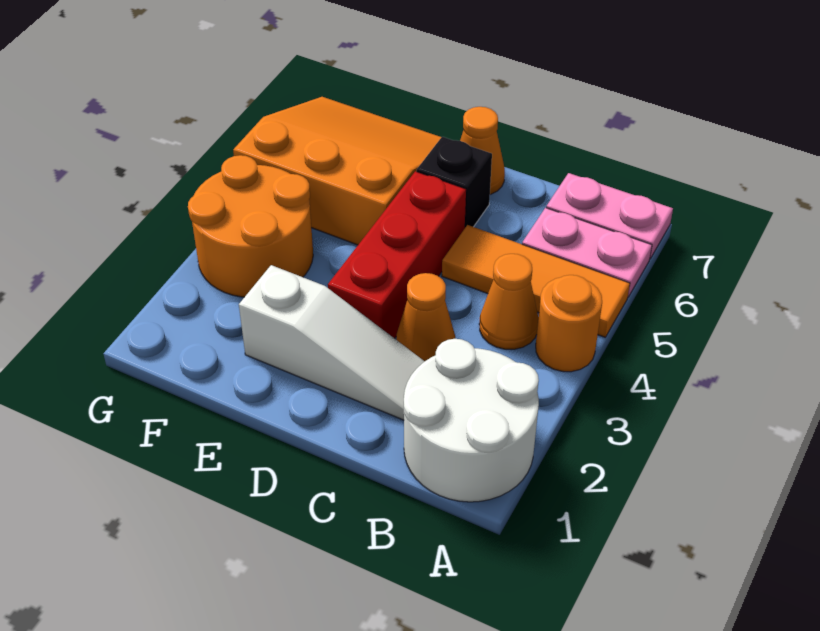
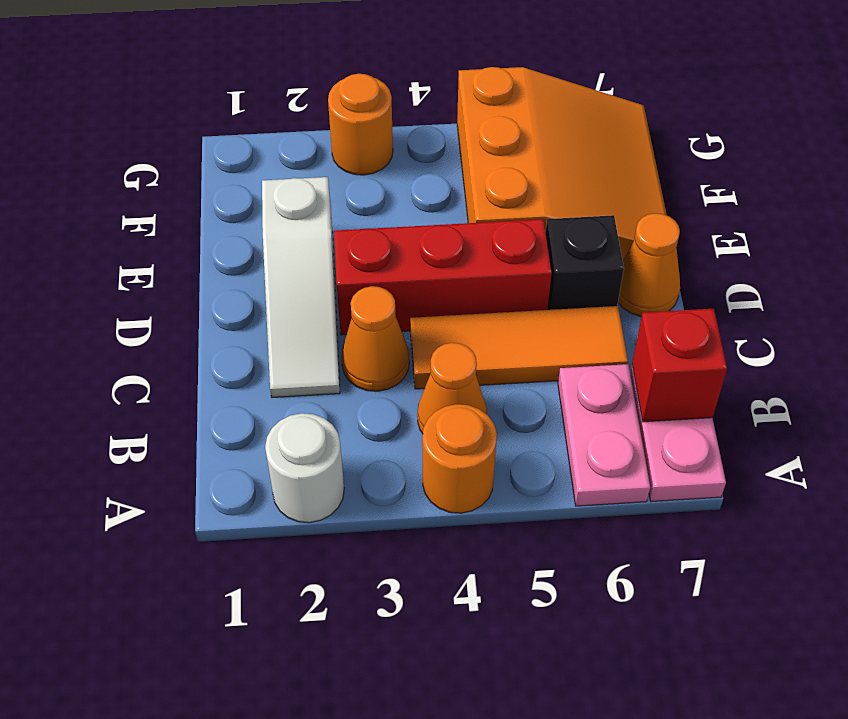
white round brick A1:B2 level 1 -> white round brick A2 level 1
orange tile A5:C5 level 1 -> orange tile C4:C6 level 1
none -> red brick B7 level 2
orange round brick F3:G4 level 1 -> orange round brick G3 level 1

